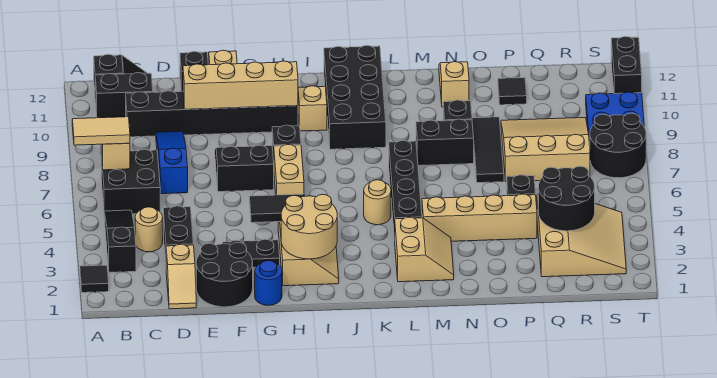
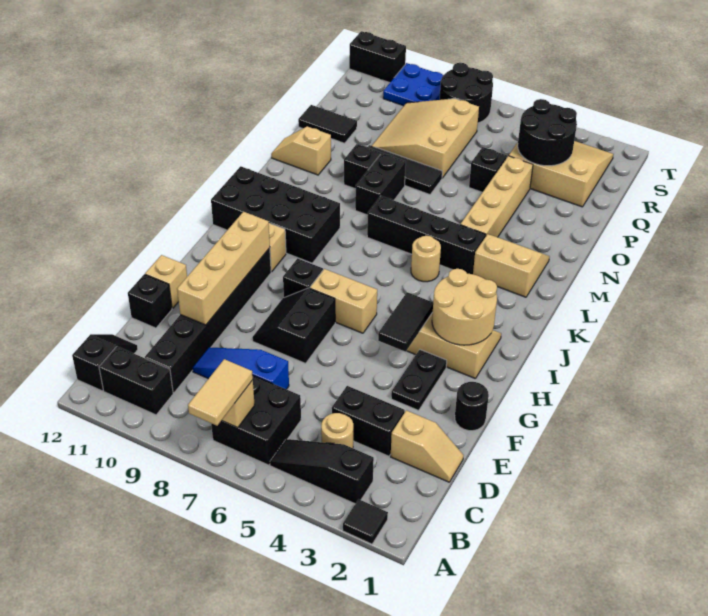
black brick B11:C11 level 1 -> black brick B10:B11 level 1
black round brick E1:F2 level 1 -> black round brick F1 level 1
blue round brick G1 level 1 -> none
black tile P11 level 1 -> black tile P11:P12 level 1

